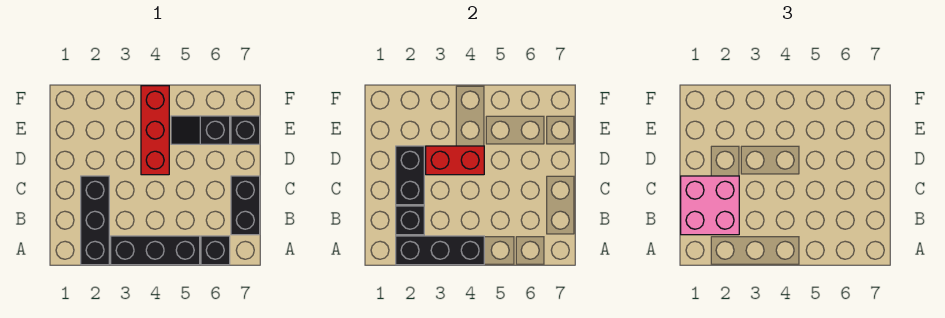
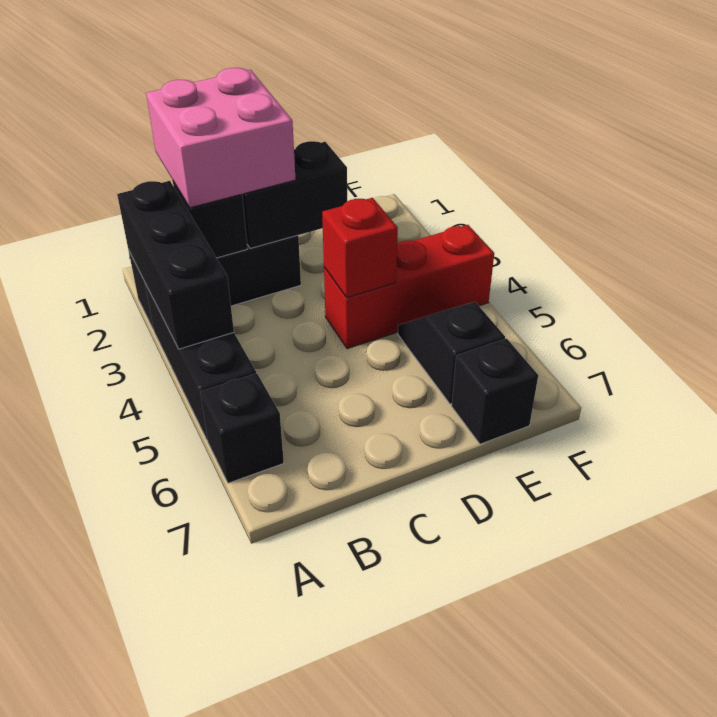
black brick B7:C7 level 1 -> none
red brick D3:D4 level 2 -> red brick D4 level 2

